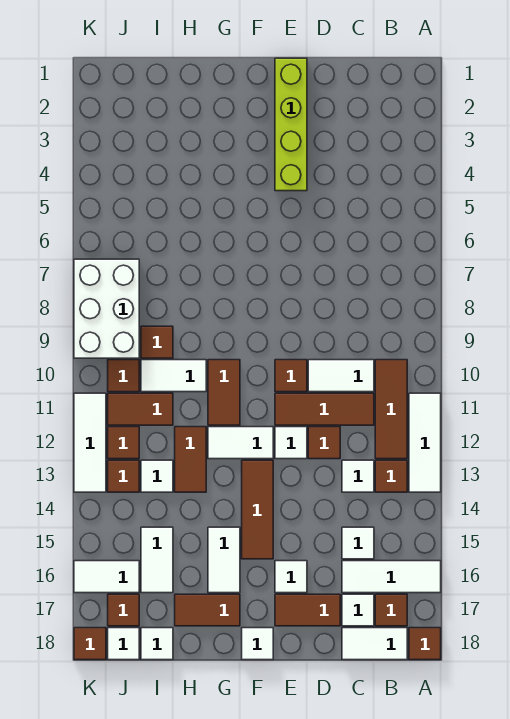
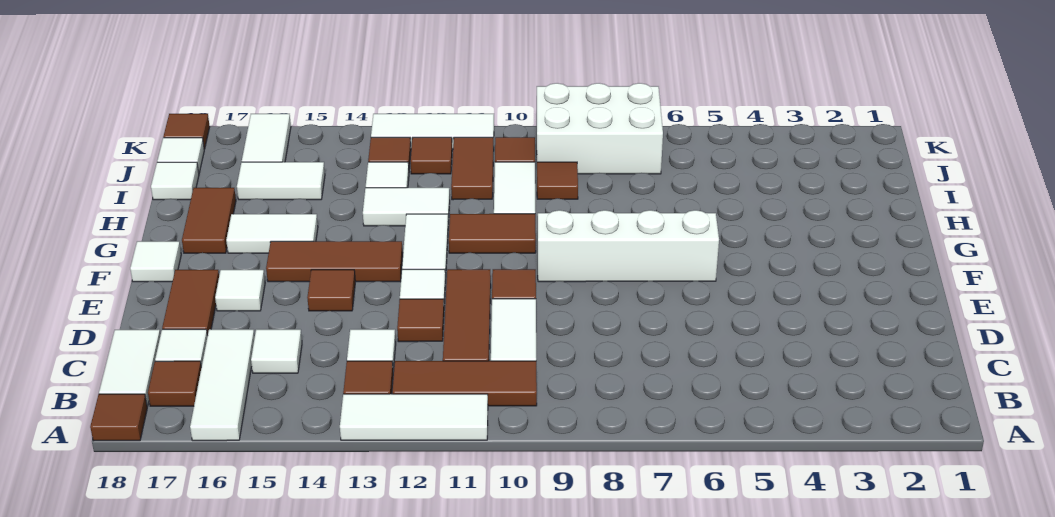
lime brick E1:E4 level 1 -> none
none -> white brick F6:F9 level 1
brown tile H12:H13 level 1 -> white tile H12:H13 level 1
brown tile J17 level 1 -> brown tile E14 level 1

